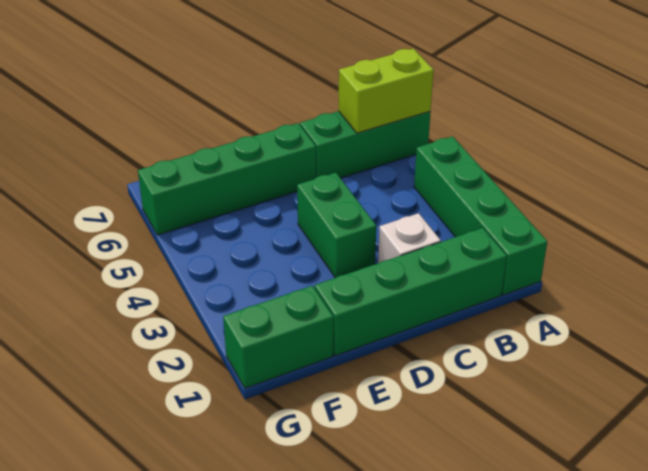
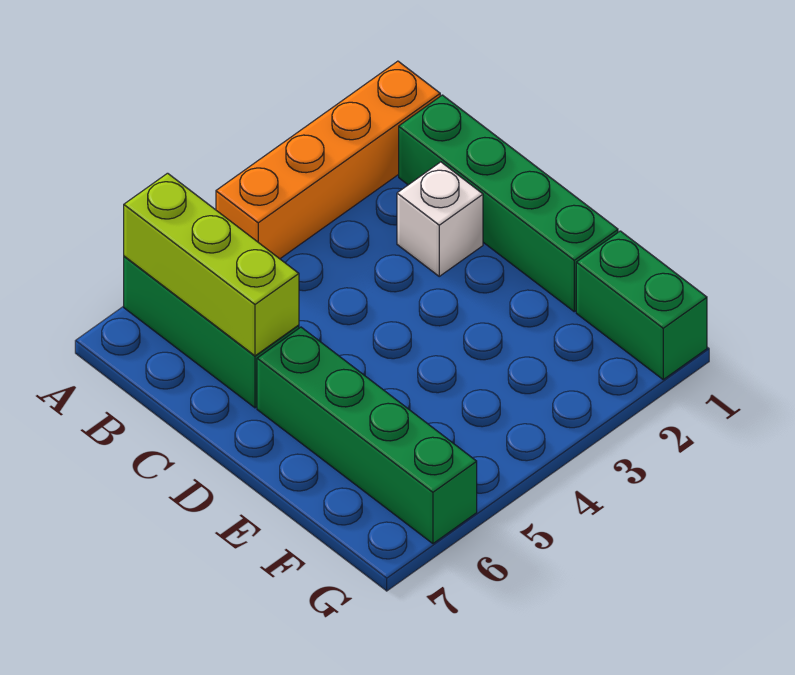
green brick A1:A4 level 1 -> orange brick A1:A4 level 1
lime brick A6:B6 level 2 -> lime brick A6:C6 level 2
green brick D3:D4 level 1 -> none

